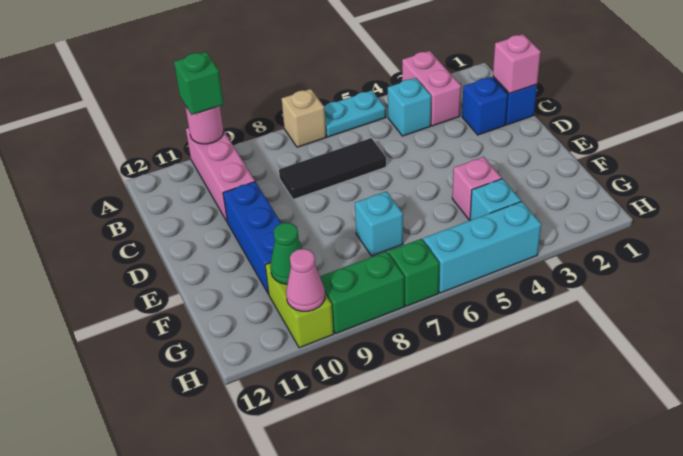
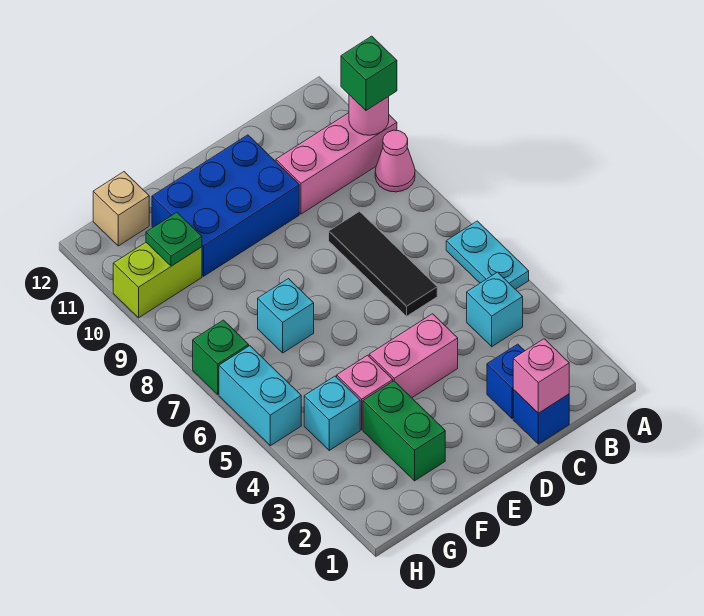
pink brick A3:B3 level 1 -> pink brick D4:E4 level 1
tan brick A7 level 1 -> tan brick G12 level 1
blue brick D10:F10 level 1 -> blue brick D10:F11 level 1
green cone G10 level 2 -> green plate G10 level 2
cyan brick H4:H6 level 1 -> cyan brick H5:H6 level 1
green brick H8:H9 level 1 -> green brick F2:F3 level 1
pink cone H10 level 2 -> pink cone A9 level 1

